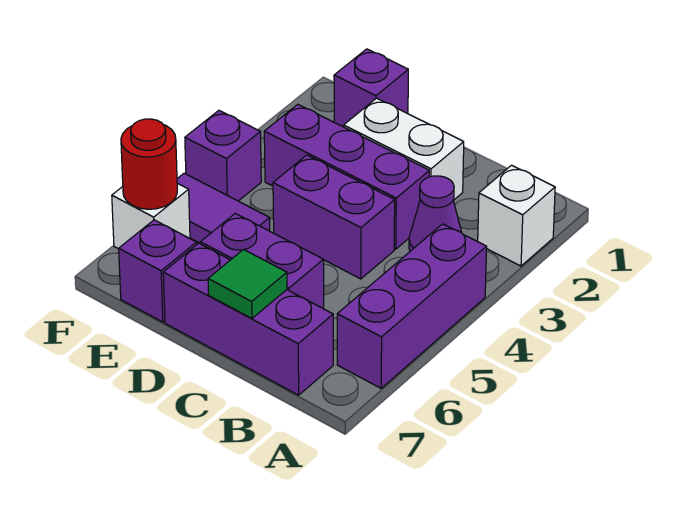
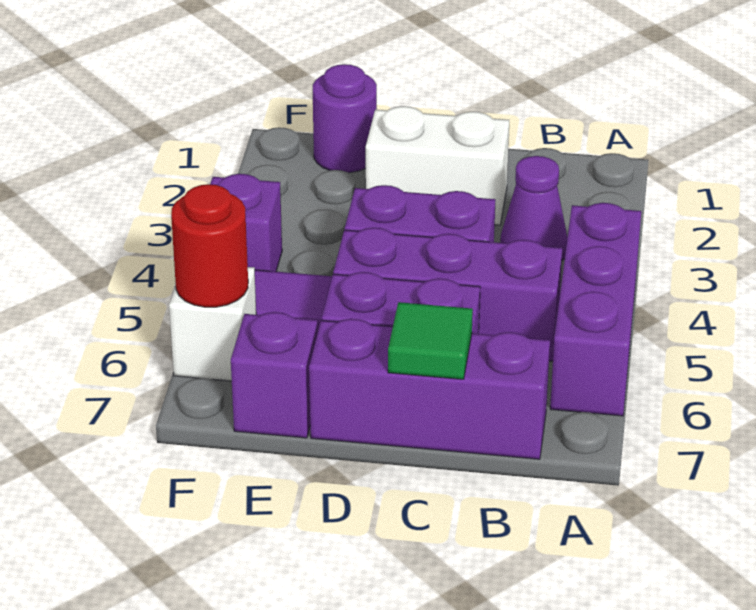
white brick A2 level 1 -> none
purple brick C3:E3 level 1 -> purple brick B5:D5 level 1
purple brick E1 level 1 -> purple round brick E1 level 1

